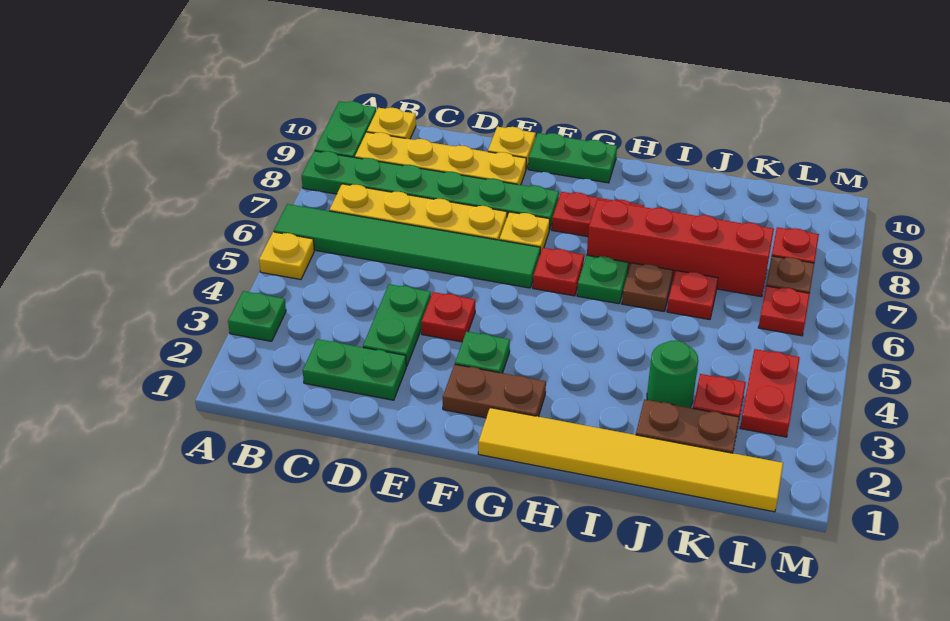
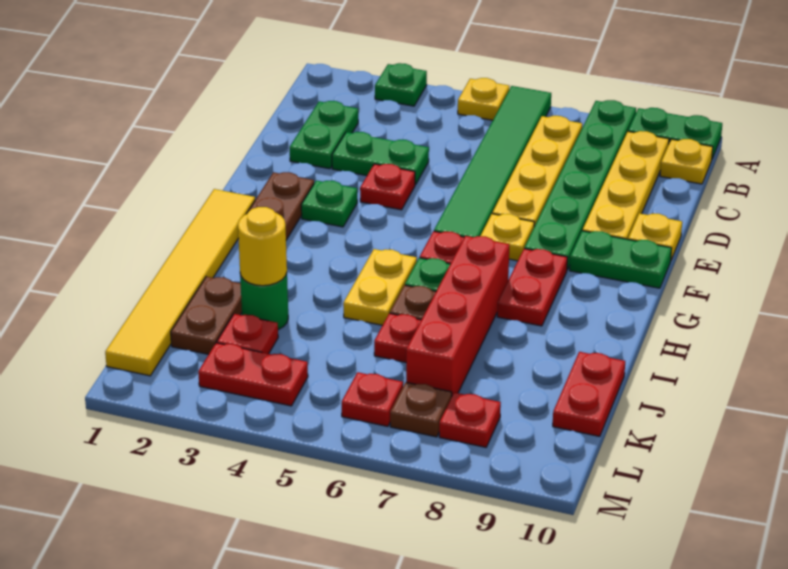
green plate F10:G10 level 1 -> green plate F9:F10 level 1
none -> yellow plate H5:I5 level 1
none -> yellow round brick J3 level 2
none -> red plate J10:K10 level 1

